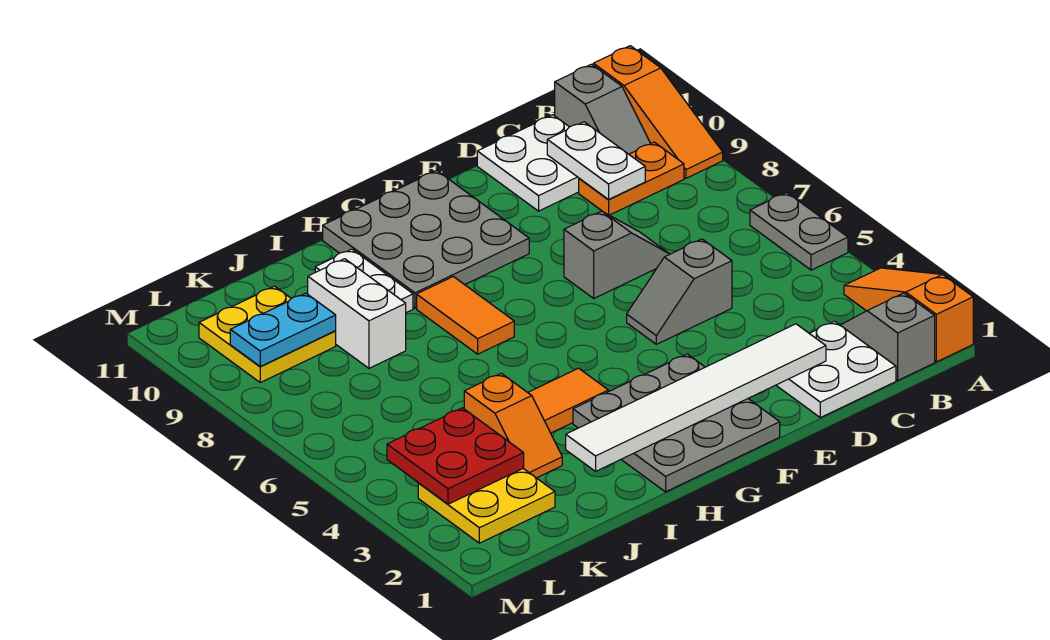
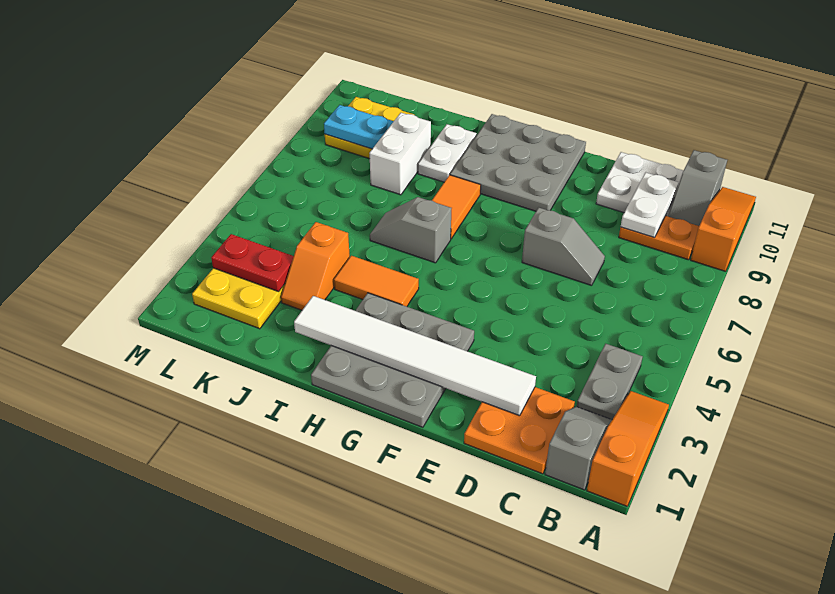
grey plate A5:A6 level 1 -> grey plate B3:B4 level 1
orange slope A9:A11 level 1 top 11 -> orange slope A9:A11 level 1 top 9
white plate C1:D2 level 1 -> orange plate C1:D2 level 1
grey slope D5:E5 level 1 top D -> grey slope H6:I6 level 1 top H
red plate K3:L4 level 2 -> red plate K3:L3 level 2

